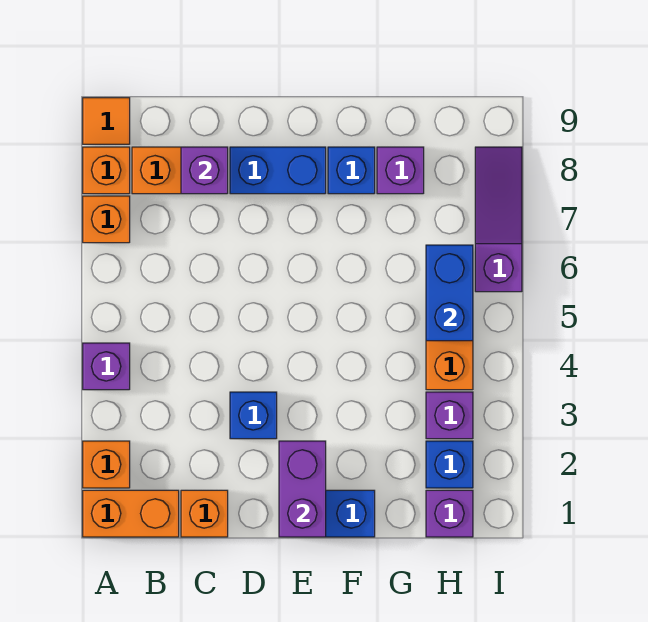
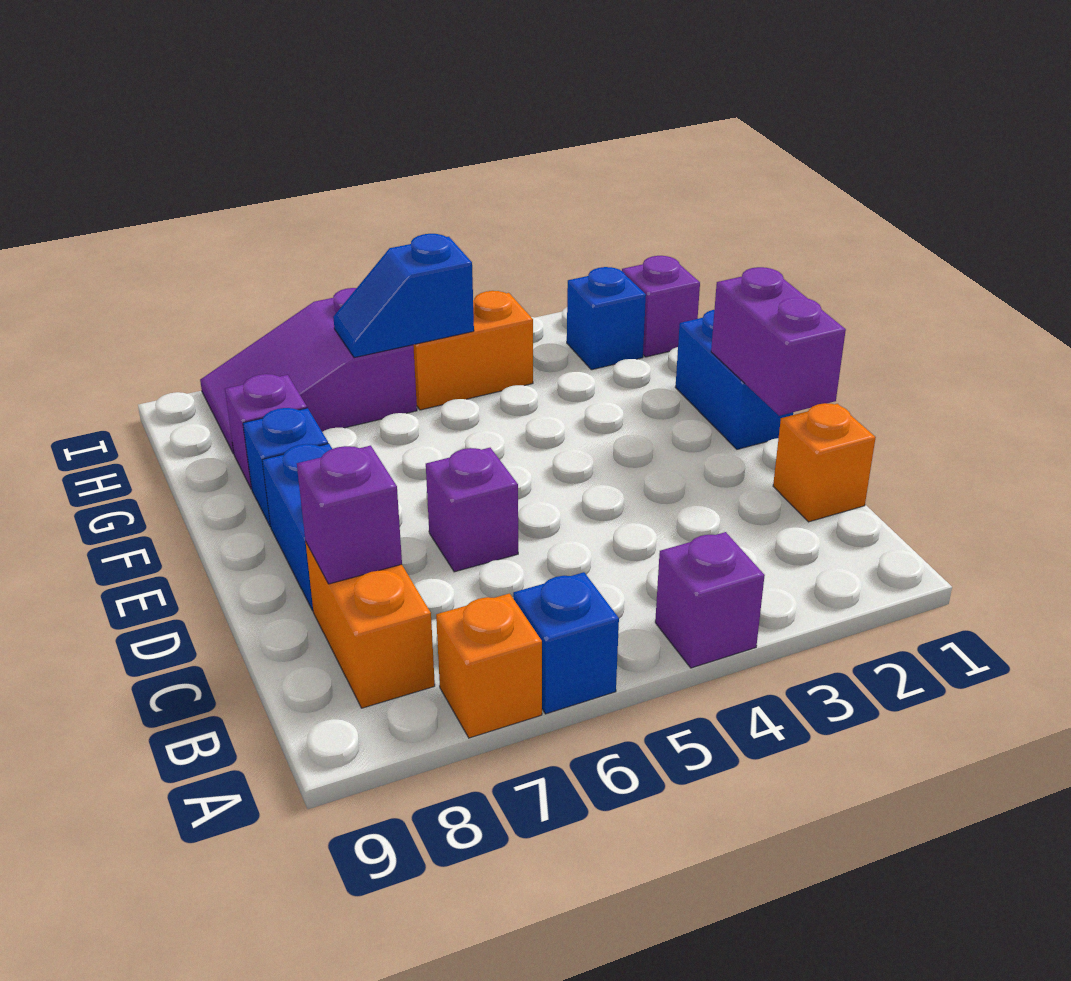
orange brick A1:B1 level 1 -> none
orange brick A2 level 1 -> none
orange brick A8 level 1 -> none
orange tile A9 level 1 -> none
blue brick D3 level 1 -> blue brick A6 level 1
purple brick E1:E2 level 2 -> purple brick D1:E1 level 2
purple brick H3 level 1 -> purple brick D6 level 1
blue brick H5:H6 level 2 -> blue slope H5:H6 level 2 top 5
purple slope I6:I8 level 1 top 6 -> purple slope H6:I8 level 1 top 6

